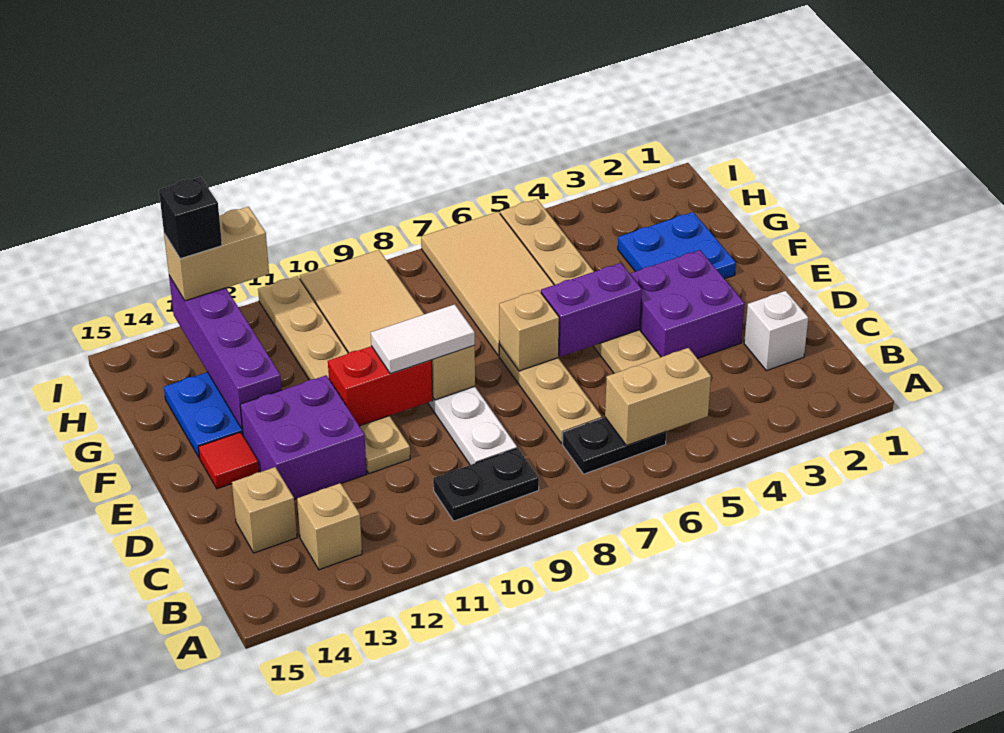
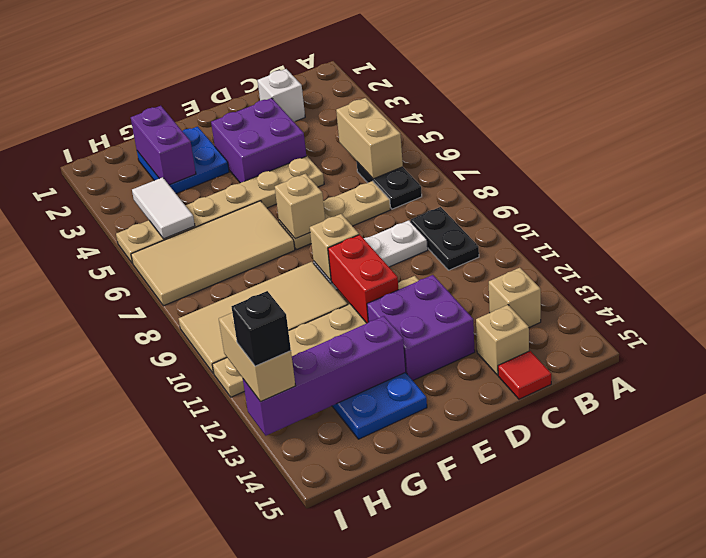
purple brick E5:E6 level 2 -> purple brick G2:G3 level 2
white tile E9:E10 level 3 -> white tile H4:H5 level 2
red tile E14 level 1 -> red tile C15 level 1

